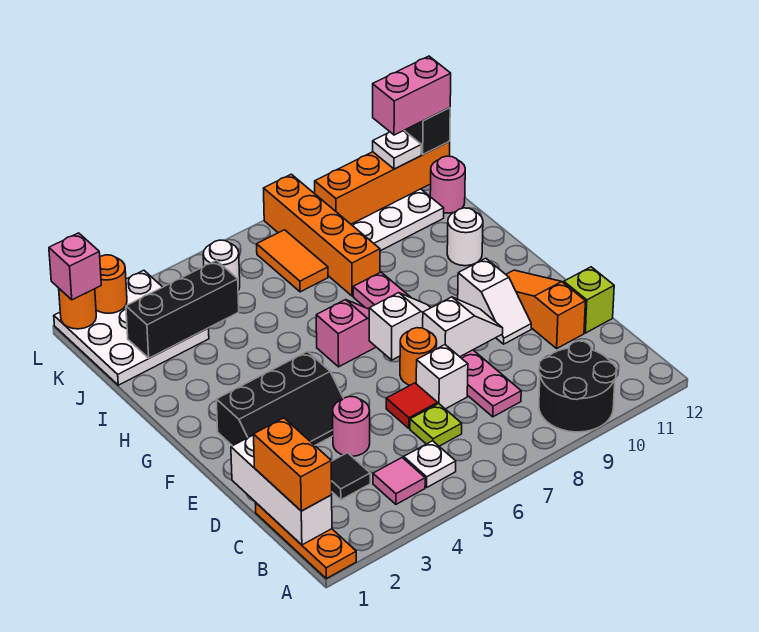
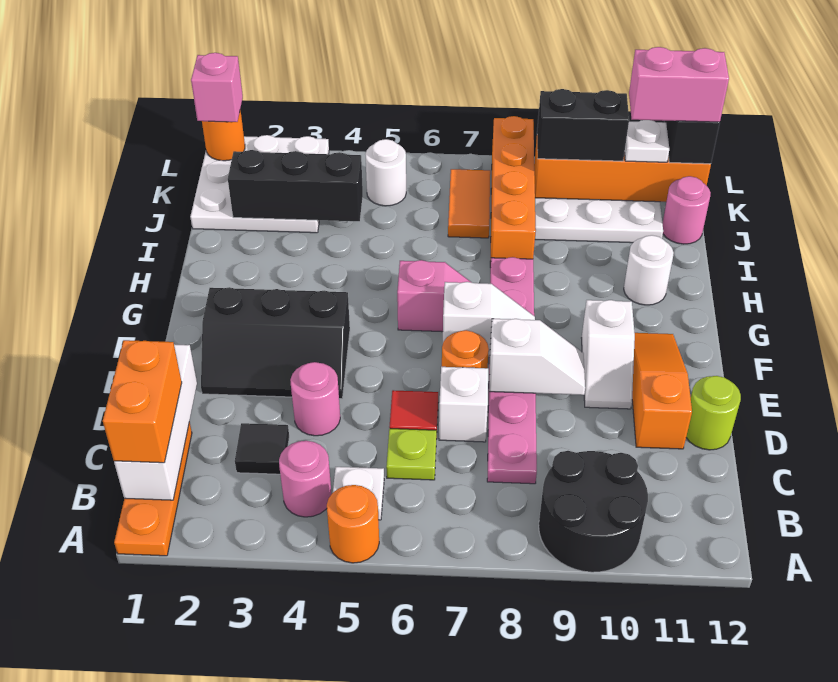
pink tile B4 level 1 -> pink round brick B4 level 1
lime brick D12 level 1 -> lime round brick D12 level 1
none -> black brick K9:K10 level 3
orange round brick L2 level 2 -> orange round brick A5 level 1

